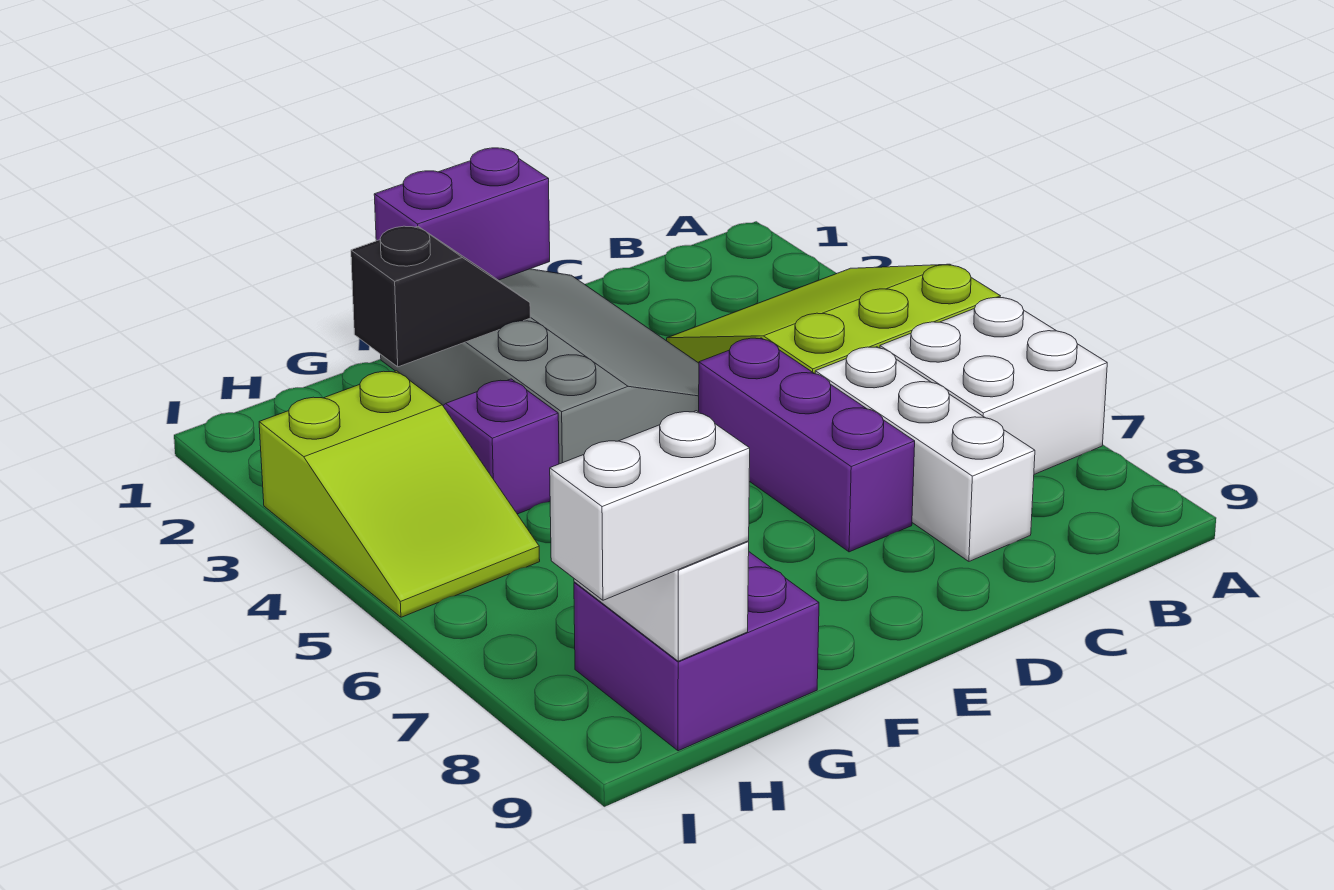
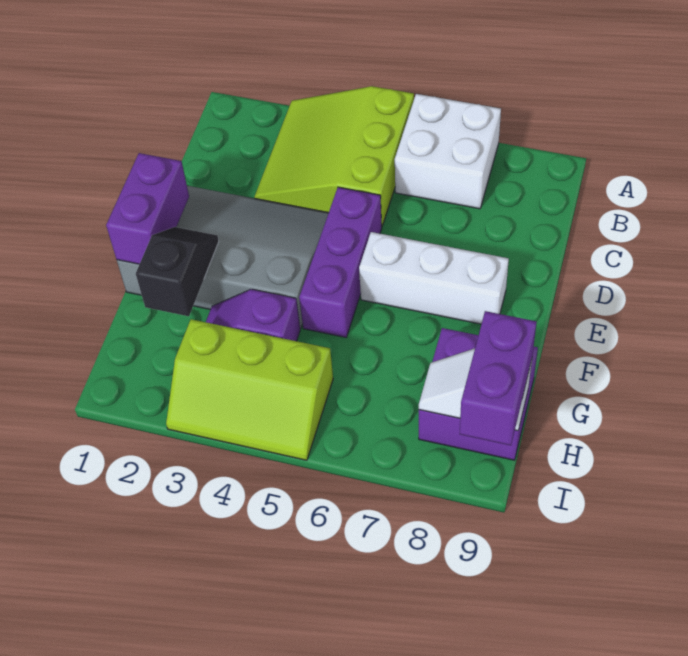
white brick C6:C8 level 1 -> white brick E6:E8 level 1
purple brick D5:D7 level 1 -> purple brick D5:F5 level 1
lime slope H3:I5 level 1 top 3 -> lime slope H3:I5 level 1 top H
white brick H9:I9 level 3 -> purple brick H9:I9 level 3

